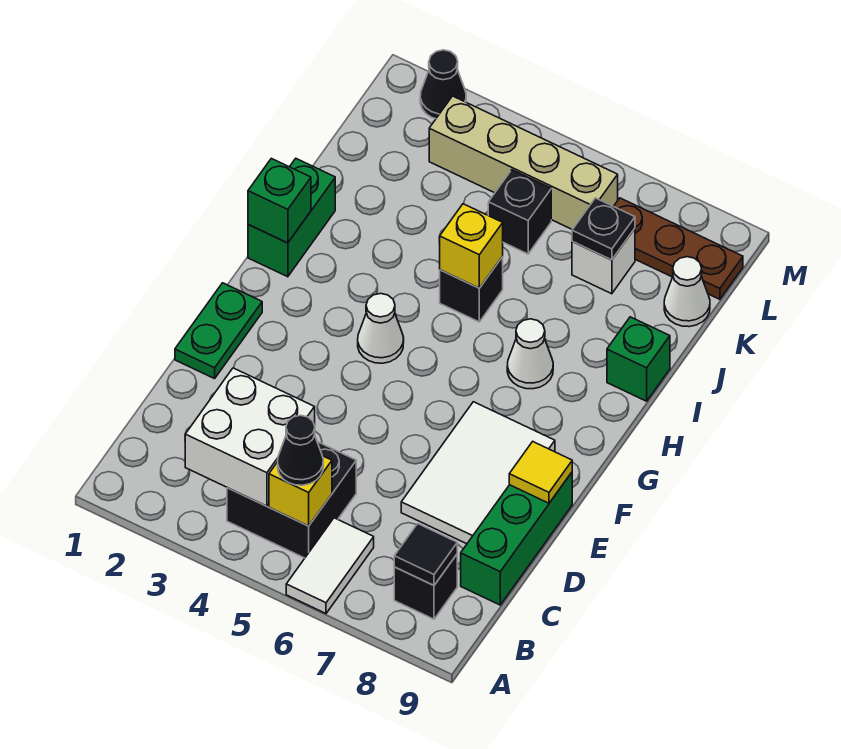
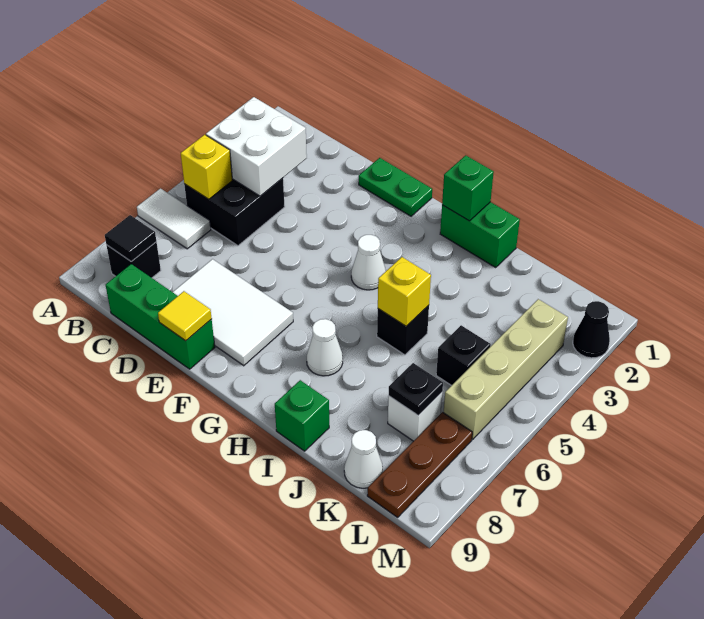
black cone B5 level 3 -> none

